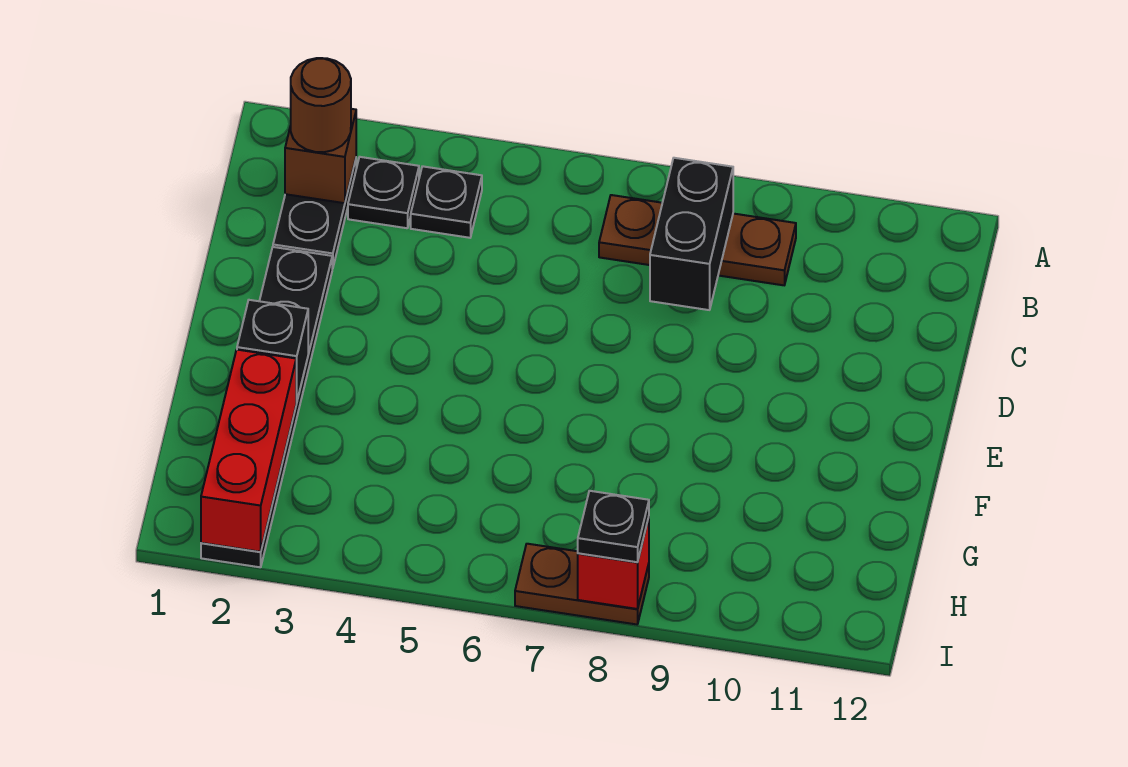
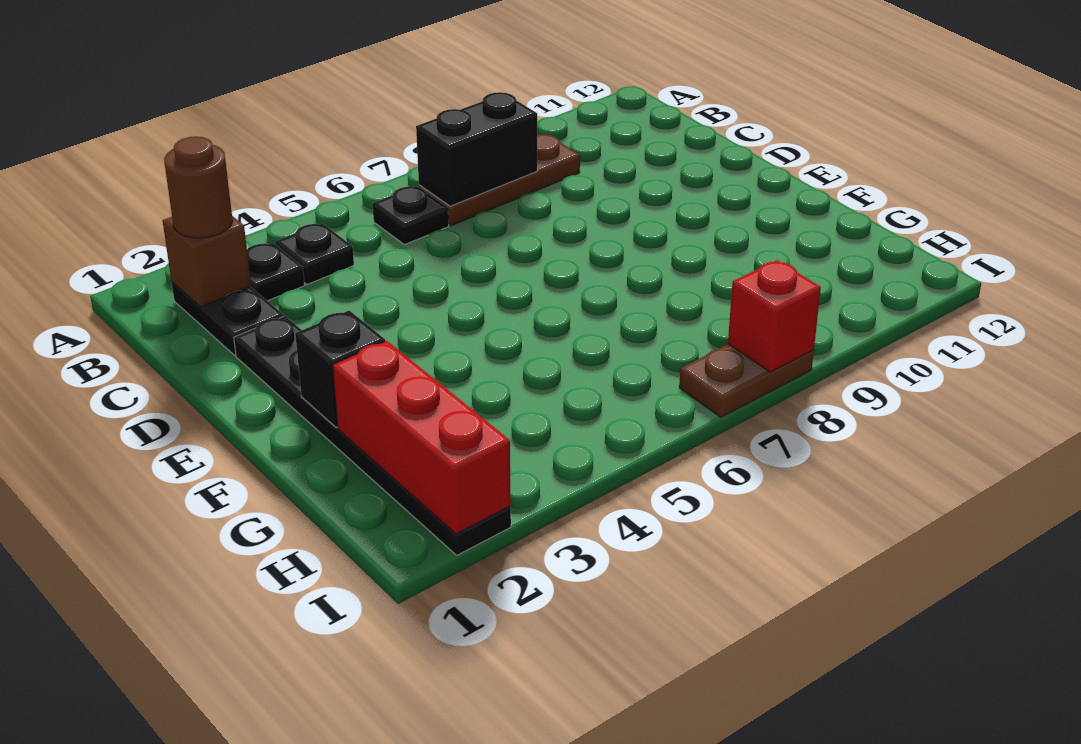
black brick B8:C8 level 2 -> black brick B7:B8 level 2
black plate I8 level 3 -> black plate B6 level 1

